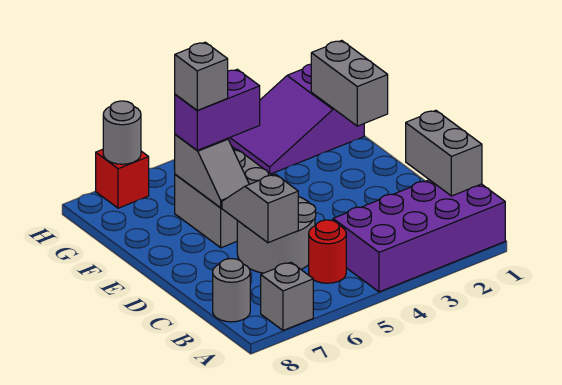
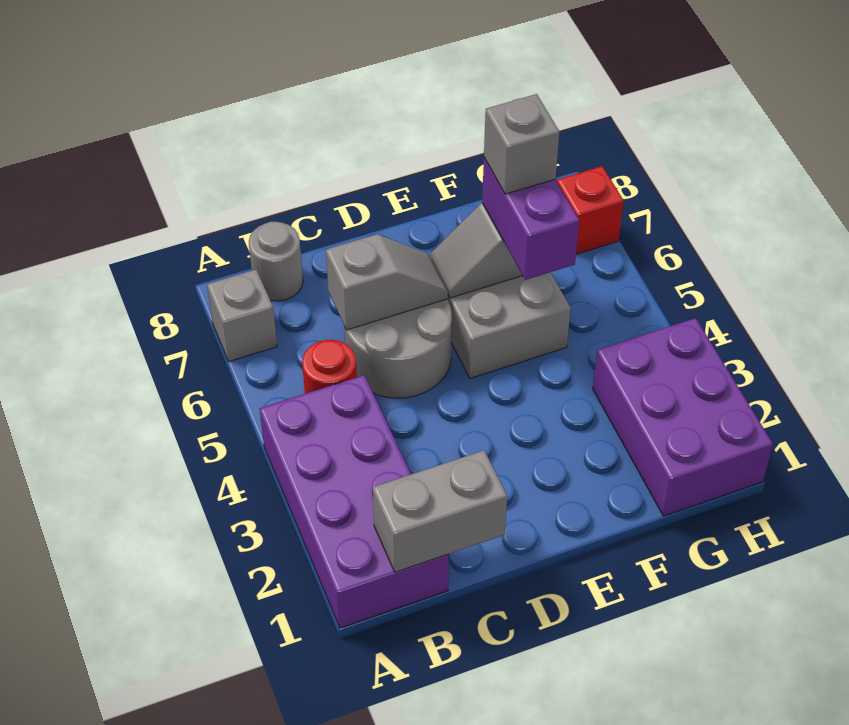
grey brick F1:G1 level 2 -> none
purple slope G1:H3 level 1 top 1 -> purple brick G1:H3 level 1
grey round brick H7 level 2 -> none

